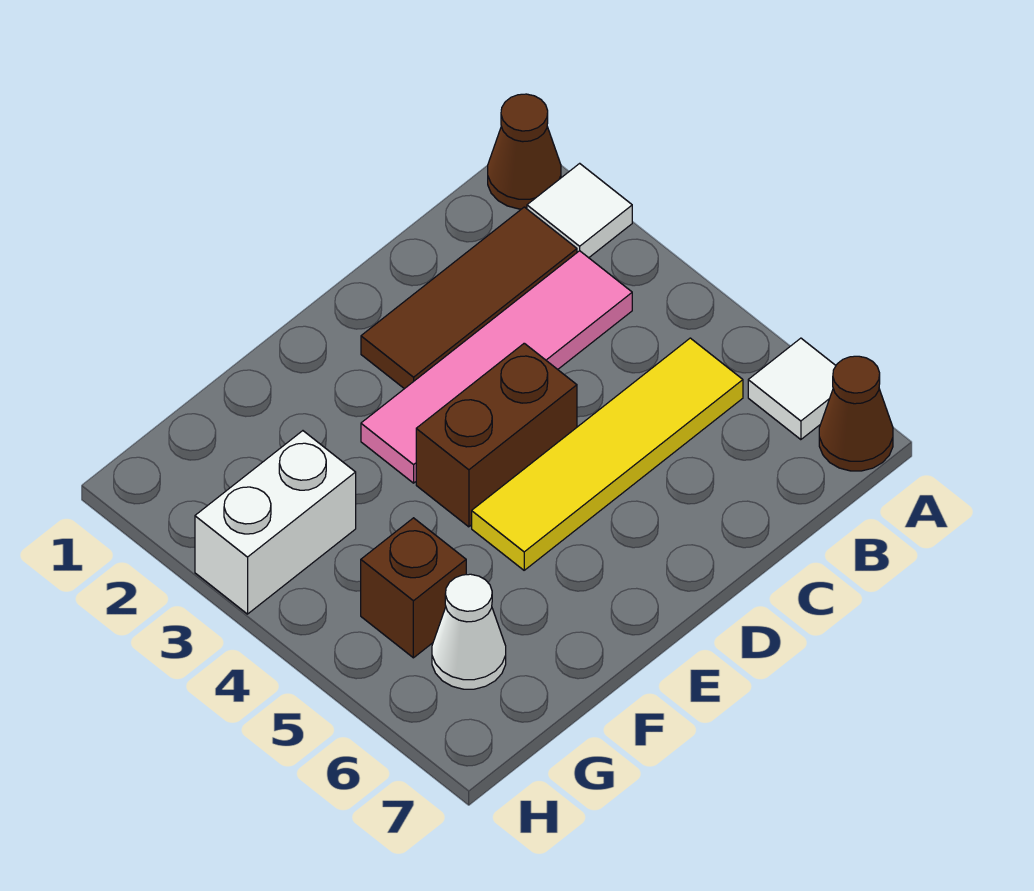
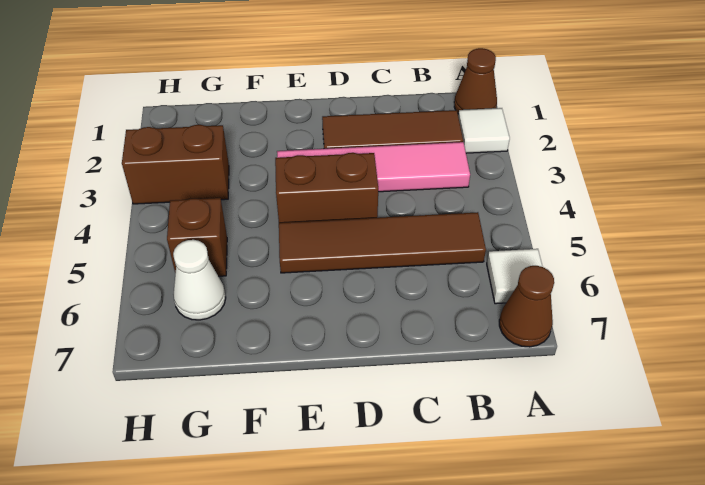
yellow tile B5:E5 level 1 -> brown tile B5:E5 level 1
white brick G3:H3 level 1 -> brown brick G3:H3 level 1

